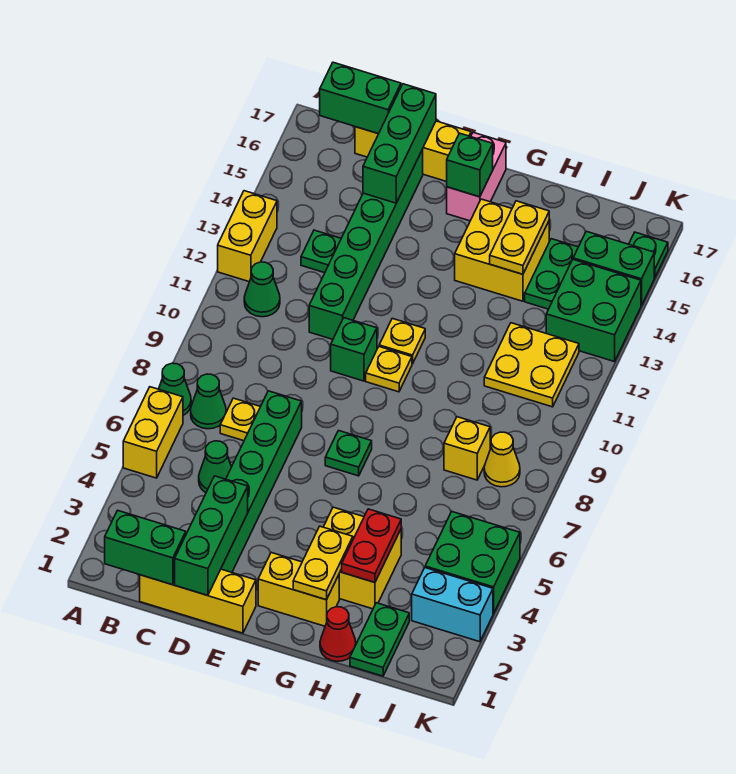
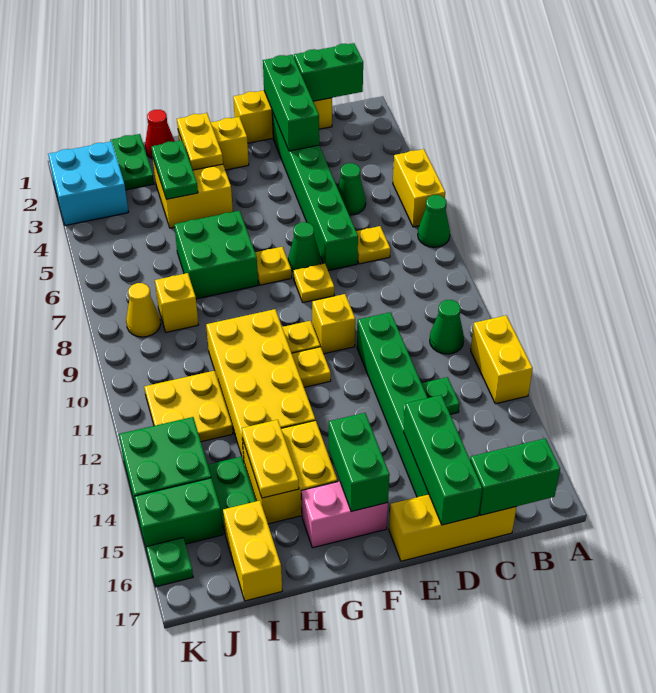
green cone B7 level 1 -> green cone E7 level 1
none -> yellow plate E8 level 1
green brick E10 level 1 -> yellow brick E10 level 1
green plate F7 level 1 -> yellow plate F7 level 1
pink brick F16:F17 level 1 -> pink brick F16:G16 level 1
green brick F16 level 2 -> green brick F15:F16 level 2
none -> yellow brick G10:H13 level 1
red plate H3:H4 level 2 -> green plate H3:H4 level 2
none -> yellow brick I16:I17 level 1
cyan brick J3:K3 level 1 -> cyan brick J2:K3 level 1
green brick J4:K5 level 1 -> green brick G6:H7 level 1

